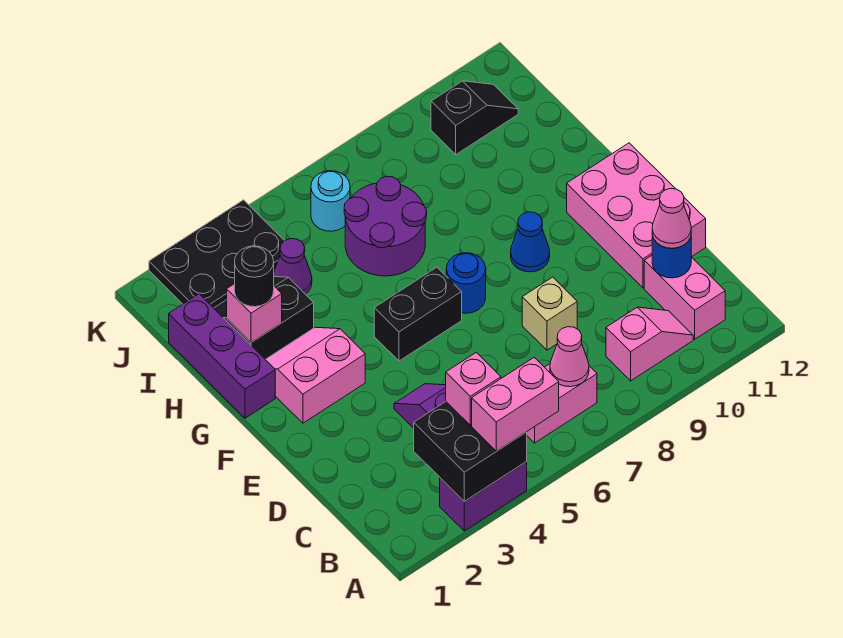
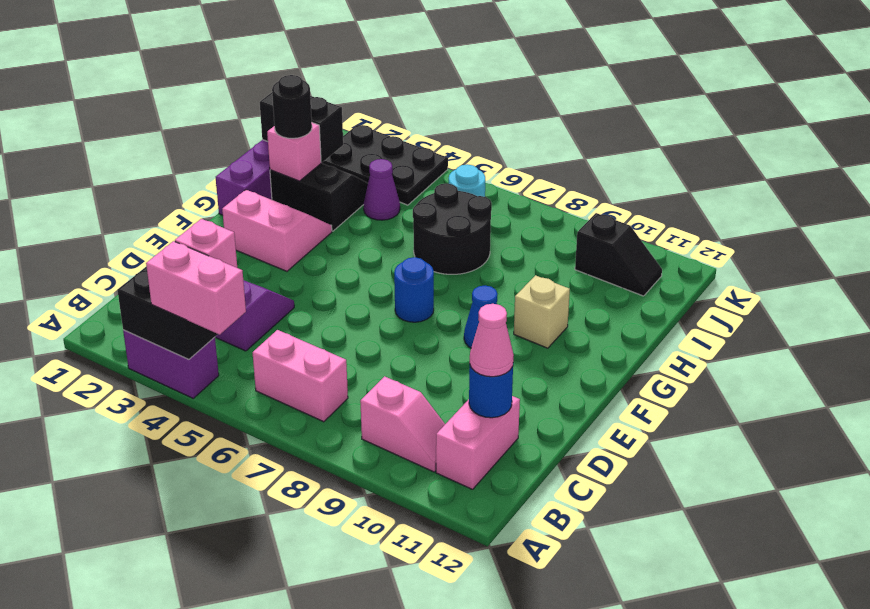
pink cone B7 level 2 -> none
tan brick D8 level 1 -> tan brick G10 level 1
pink brick D11:F12 level 1 -> none
black brick F5:F6 level 1 -> black brick I1:I2 level 2
purple round brick H6:I7 level 1 -> black round brick H6:I7 level 1

